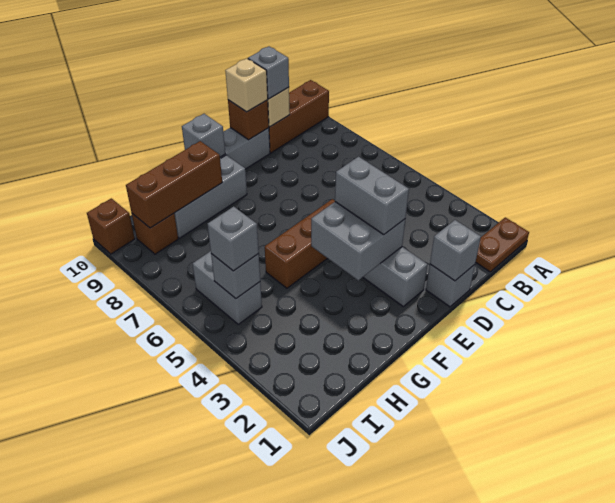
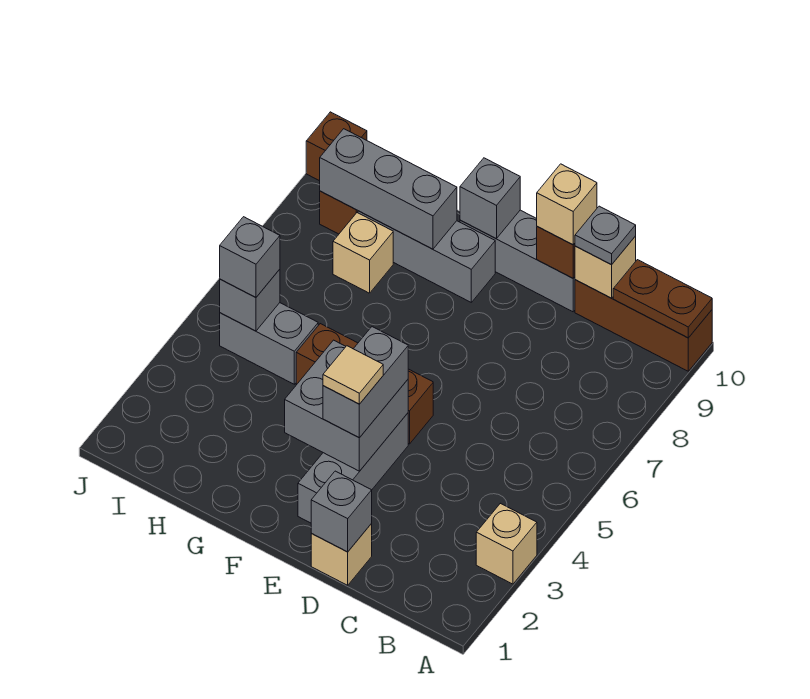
brown plate A1:B1 level 1 -> brown plate A10:B10 level 2
none -> tan brick A3 level 1
grey brick C10 level 3 -> grey plate C10 level 3
grey brick D1 level 1 -> tan brick D1 level 1
none -> tan tile E3 level 4
brown brick G9:I9 level 2 -> grey brick G9:I9 level 2
none -> tan brick H8 level 1
grey brick I5:I6 level 1 -> grey brick H5:I5 level 1

